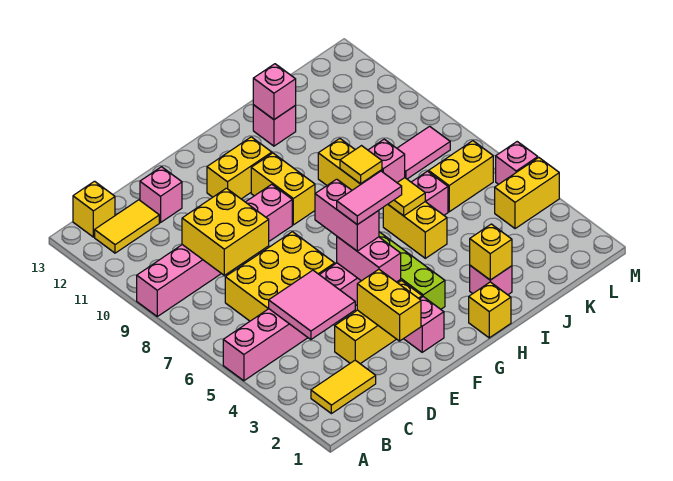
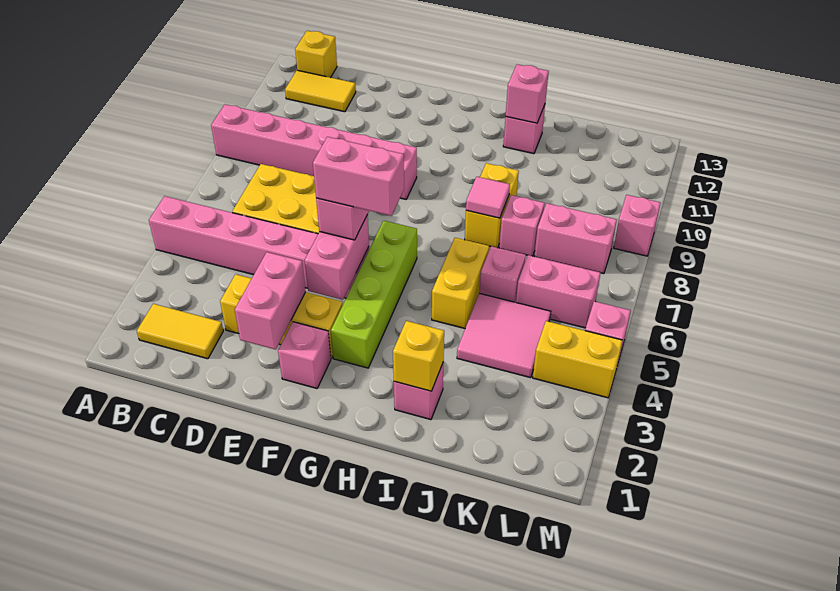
pink tile C4:D5 level 2 -> pink tile J4:K5 level 1
yellow brick C8:D9 level 2 -> none
pink brick D12 level 1 -> pink brick M9 level 1
yellow brick E2:E3 level 2 -> pink brick E2:E3 level 2
pink tile F5:G5 level 4 -> pink brick F5:G5 level 4
yellow brick F11:G11 level 1 -> none
yellow brick G9:G10 level 1 -> none
yellow brick H1 level 1 -> none
yellow tile I6 level 2 -> none
yellow tile I8 level 2 -> pink tile I8 level 2
yellow brick K6:L6 level 1 -> pink brick K6:L6 level 1
pink tile K8:L8 level 1 -> pink brick K8:L8 level 1

